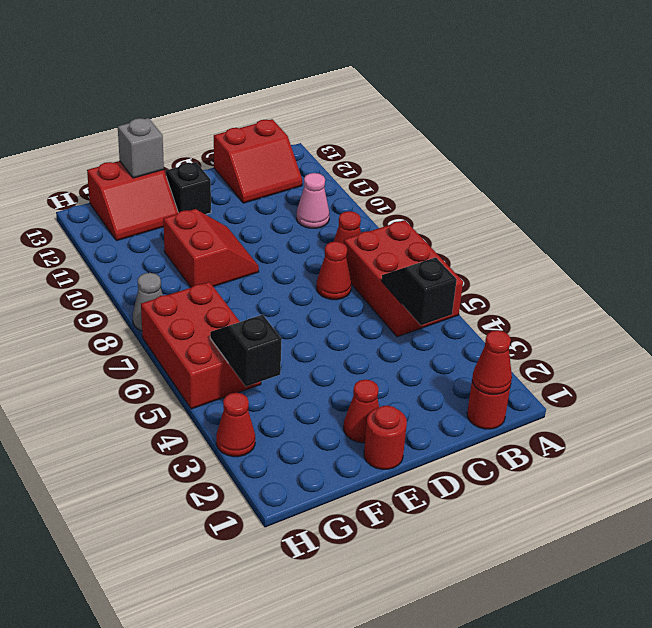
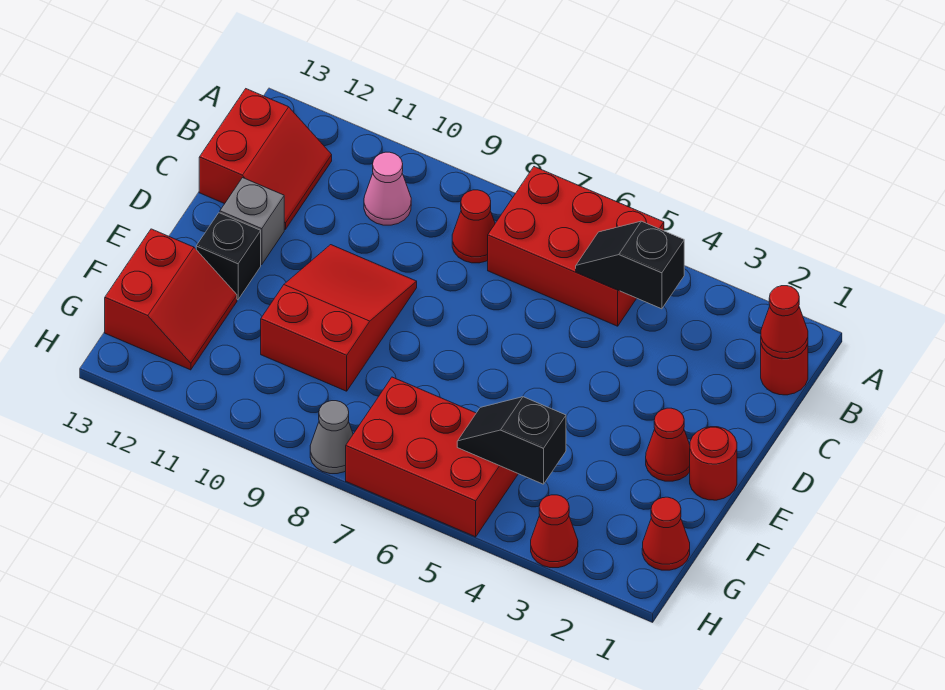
red cone C7 level 1 -> red cone G1 level 1
red slope E9:F10 level 1 top F -> red slope D9:F10 level 1 top F
grey brick F13 level 2 -> grey brick D12 level 1

